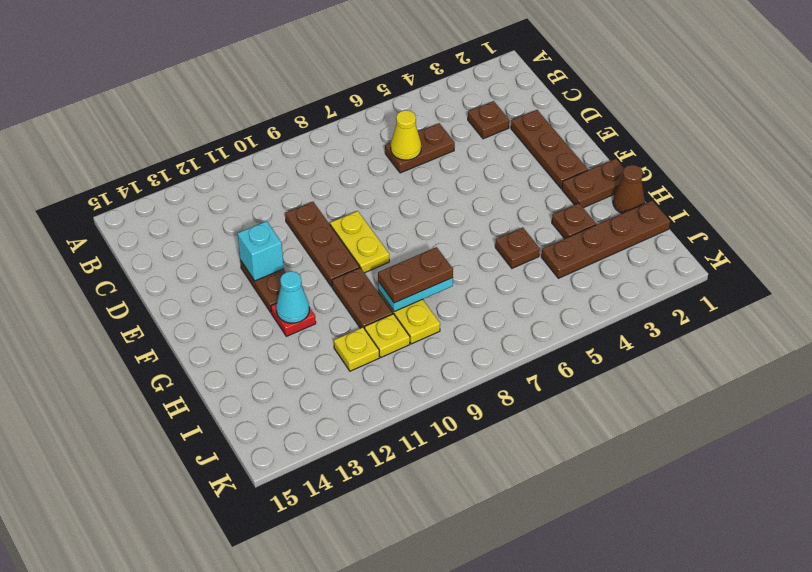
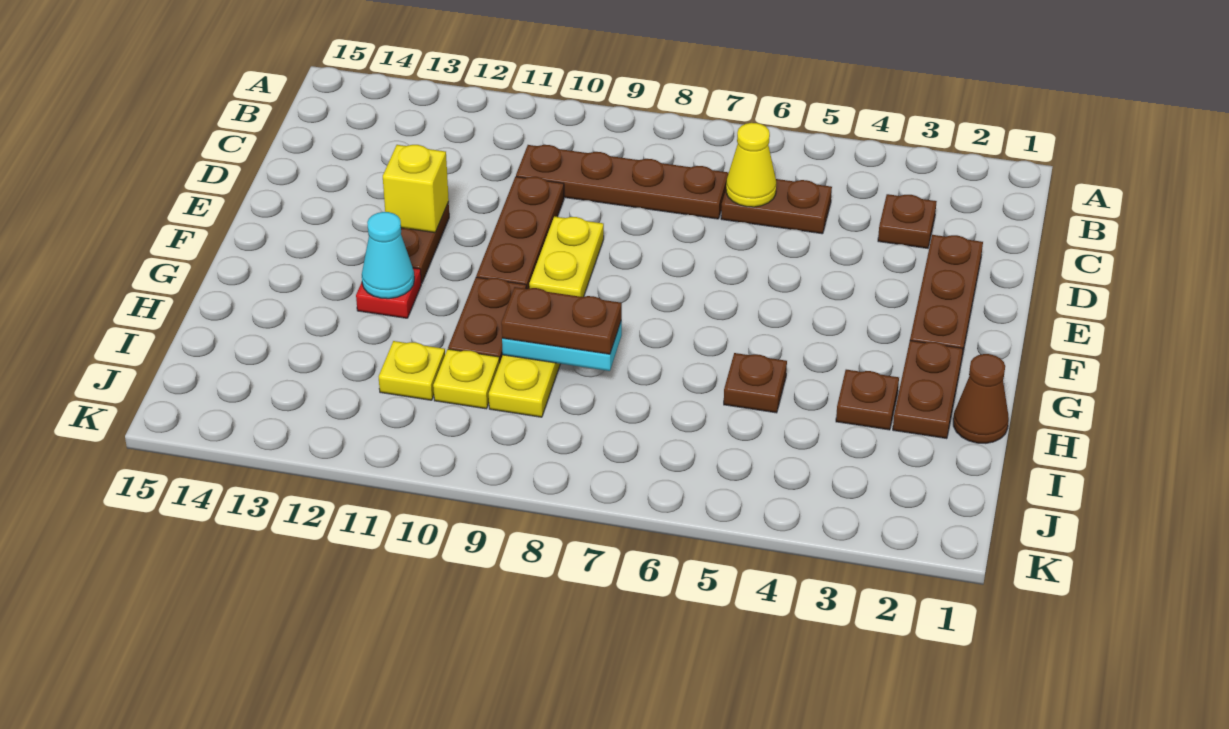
cyan brick E12 level 2 -> yellow brick E12 level 2
brown plate G1:G2 level 1 -> brown plate G2:H2 level 1
brown plate I1:I4 level 1 -> brown plate C7:C10 level 1

